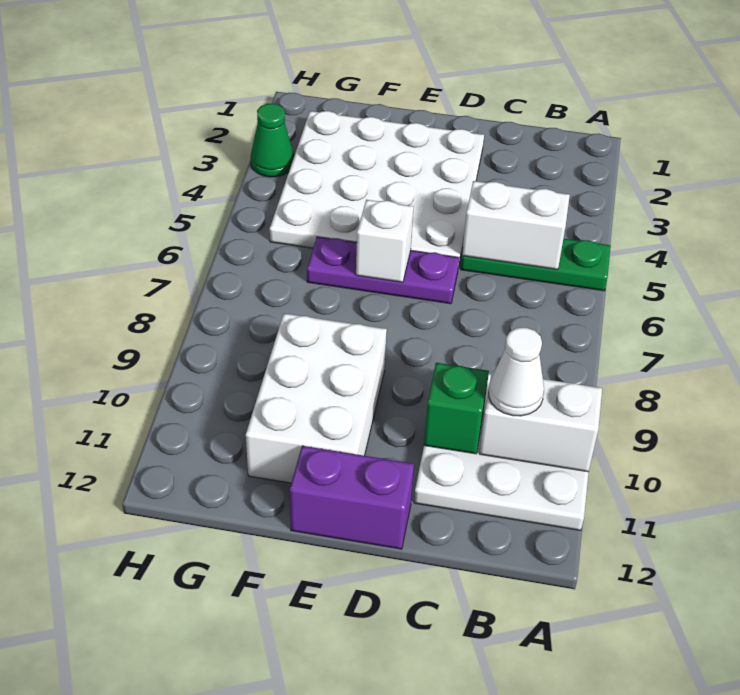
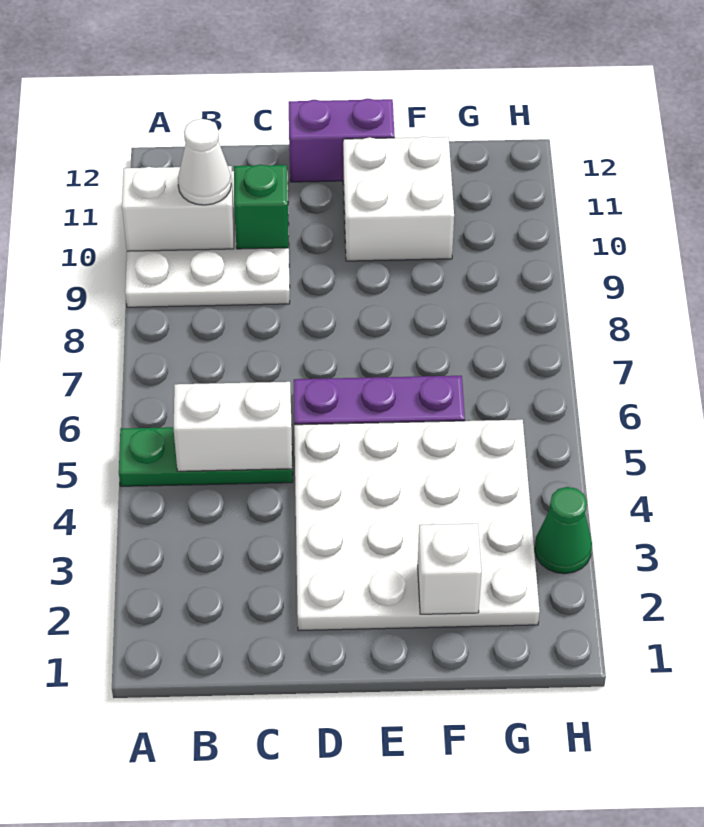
white brick E6 level 2 -> white brick F2 level 2
white brick E9:F11 level 1 -> white brick E10:F11 level 1

